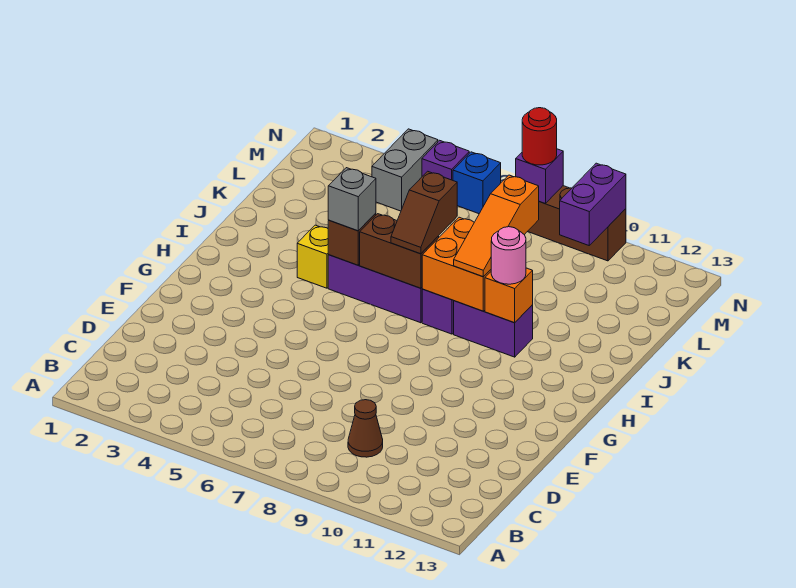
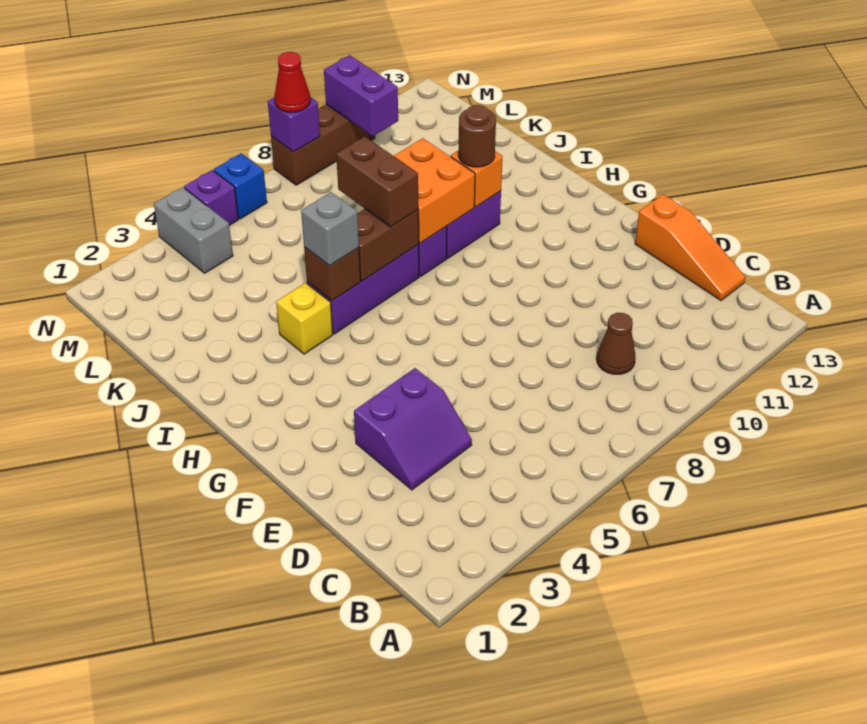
none -> purple slope D3:E4 level 1 top E
brown slope I7:J7 level 3 top J -> brown brick I7:J7 level 3
orange slope I9:K9 level 3 top K -> orange slope C13:E13 level 1 top E
pink round brick I10 level 3 -> brown round brick I10 level 3
red round brick N8 level 3 -> red cone N8 level 3

